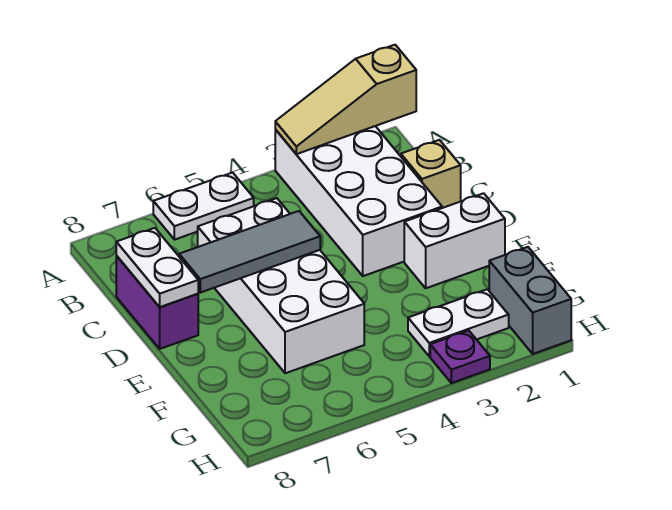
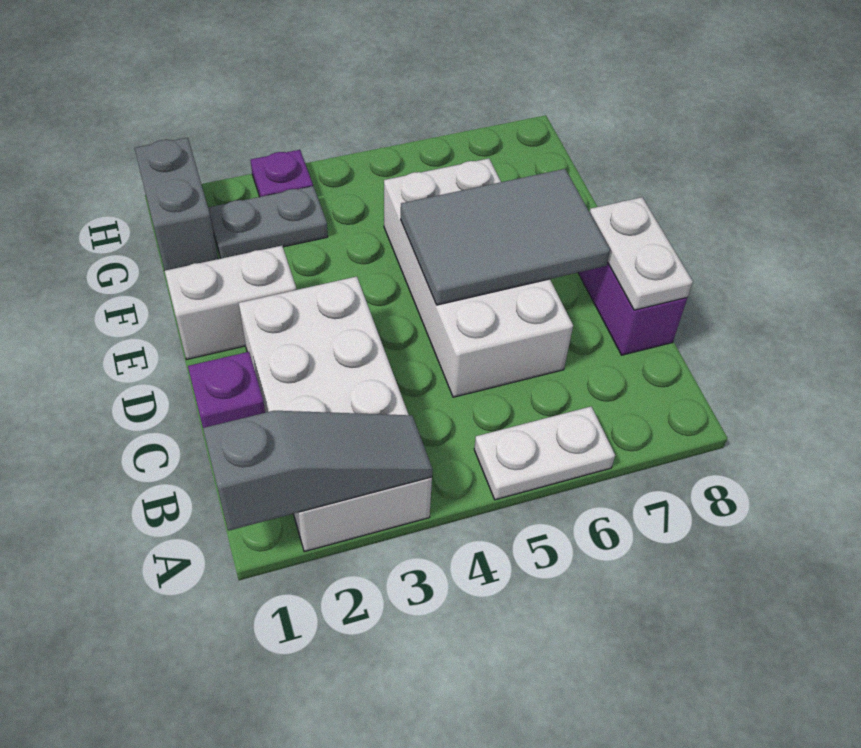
tan slope A1:A3 level 2 top 1 -> grey slope A1:A3 level 2 top 1
tan brick C1 level 1 -> purple brick C1 level 1
grey tile D5:D7 level 2 -> grey tile D5:E7 level 2
white plate G2:G3 level 1 -> grey plate G2:G3 level 1

